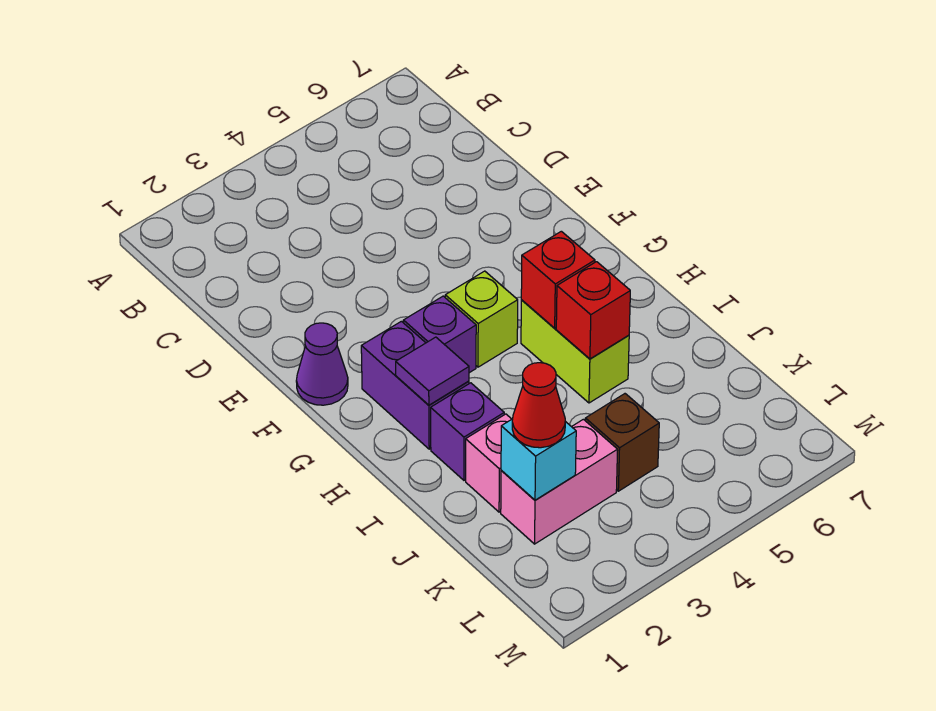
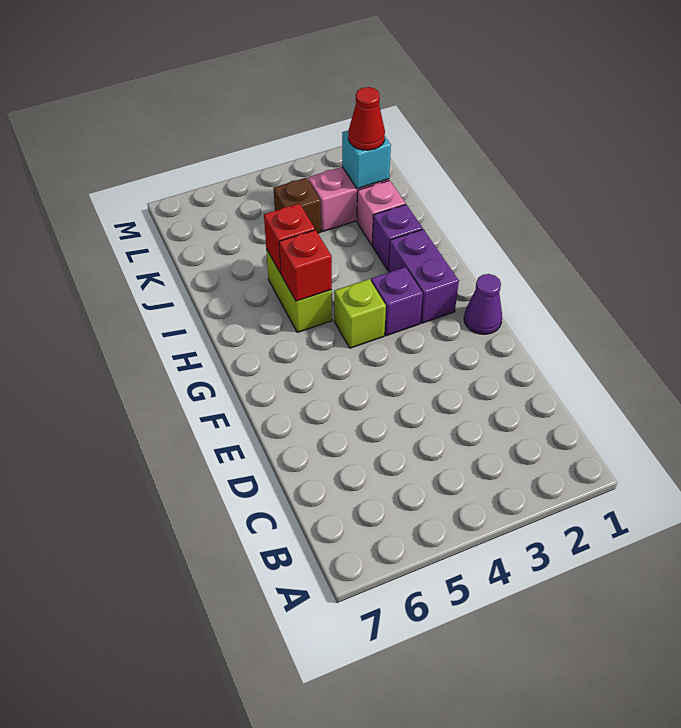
purple tile H2 level 2 -> none

